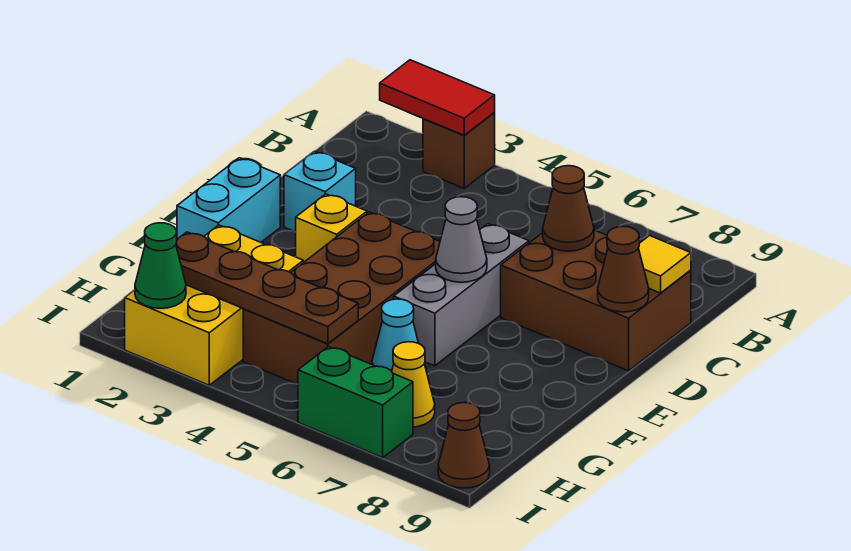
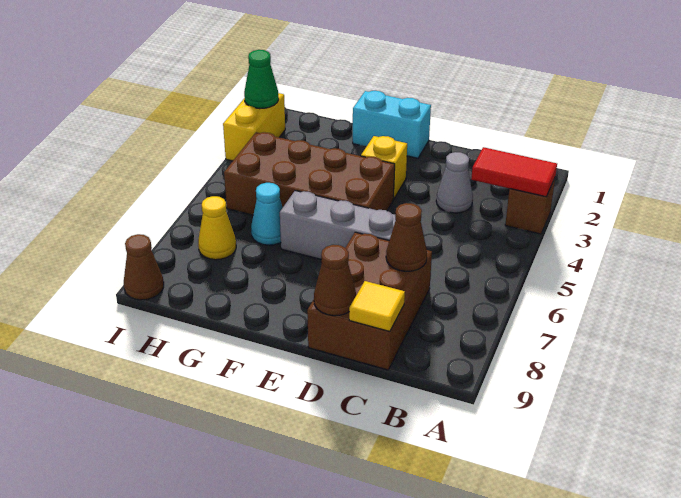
red tile A2:A3 level 2 -> red tile A3:B3 level 2
cyan brick D2 level 1 -> none
grey cone E6 level 2 -> grey cone C3 level 1
yellow brick G2:I3 level 1 -> yellow brick I2:I3 level 1
brown plate H2:H5 level 2 -> none
green brick I6:I7 level 1 -> none

